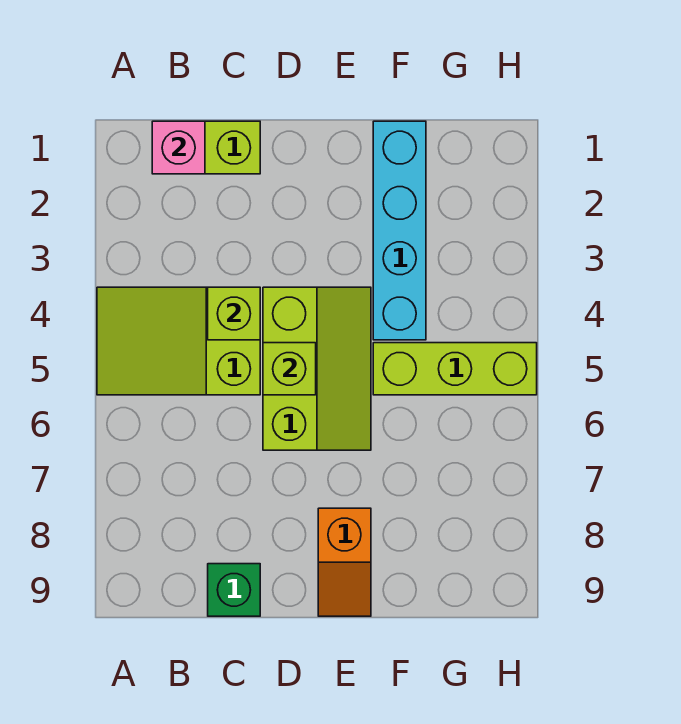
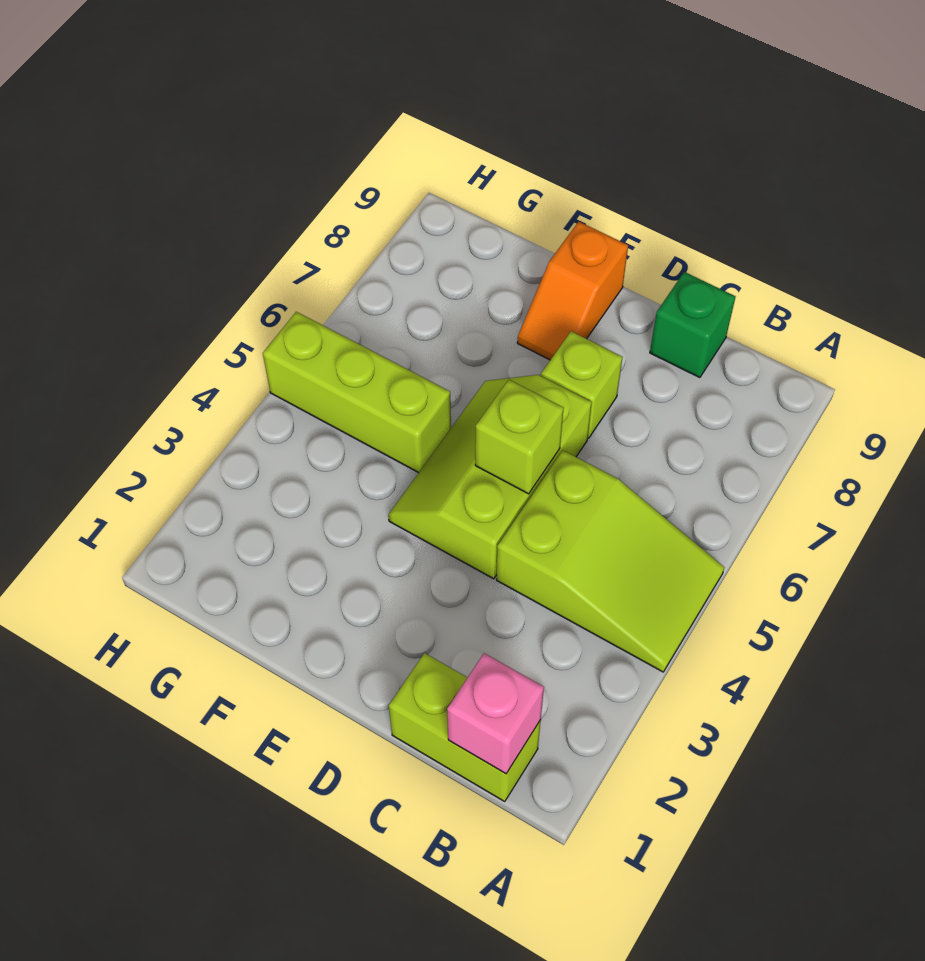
lime brick C4 level 2 -> lime brick D7 level 1
orange slope E8:E9 level 1 top 8 -> orange slope E8:E9 level 1 top 9
cyan brick F1:F4 level 1 -> none

